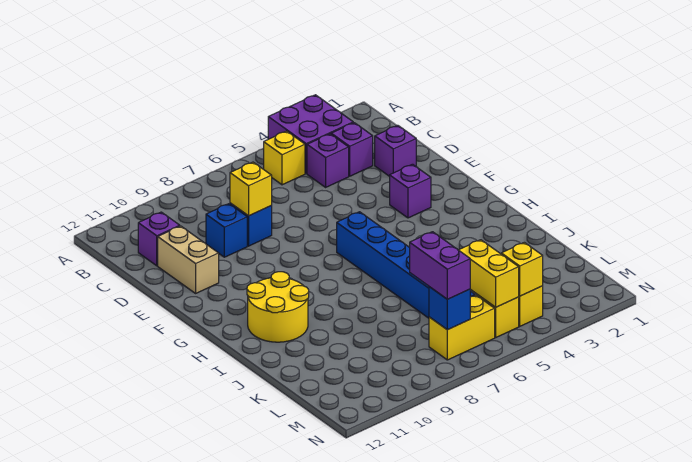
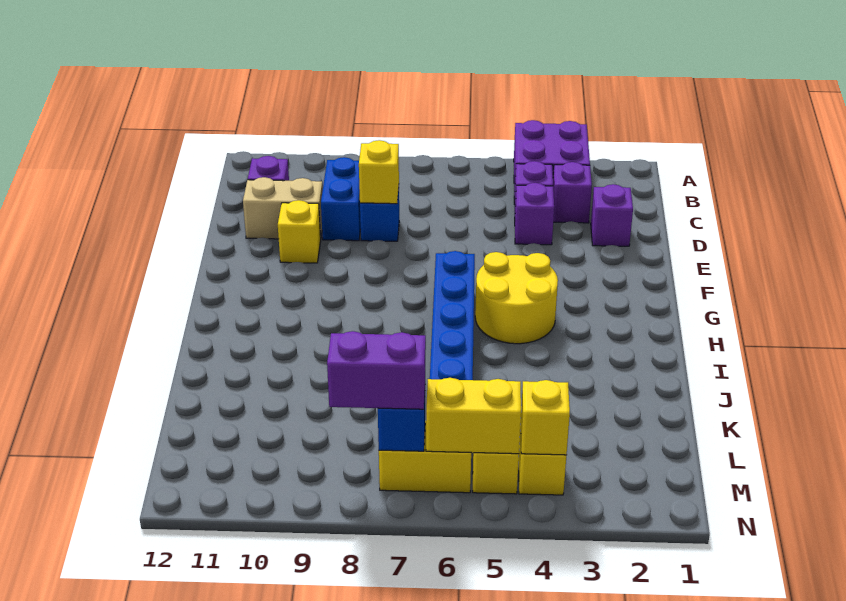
yellow brick B5 level 1 -> yellow brick E10 level 1
blue brick D9 level 1 -> blue brick C9:D9 level 1
tan brick D11:E11 level 1 -> tan brick D10:D11 level 1
purple brick F3 level 1 -> purple brick D4 level 1
yellow round brick H10:I11 level 1 -> yellow round brick G4:H5 level 1
yellow brick L5:M5 level 2 -> yellow brick M5:M6 level 2
purple brick L7:M7 level 3 -> purple brick M7:M8 level 3

